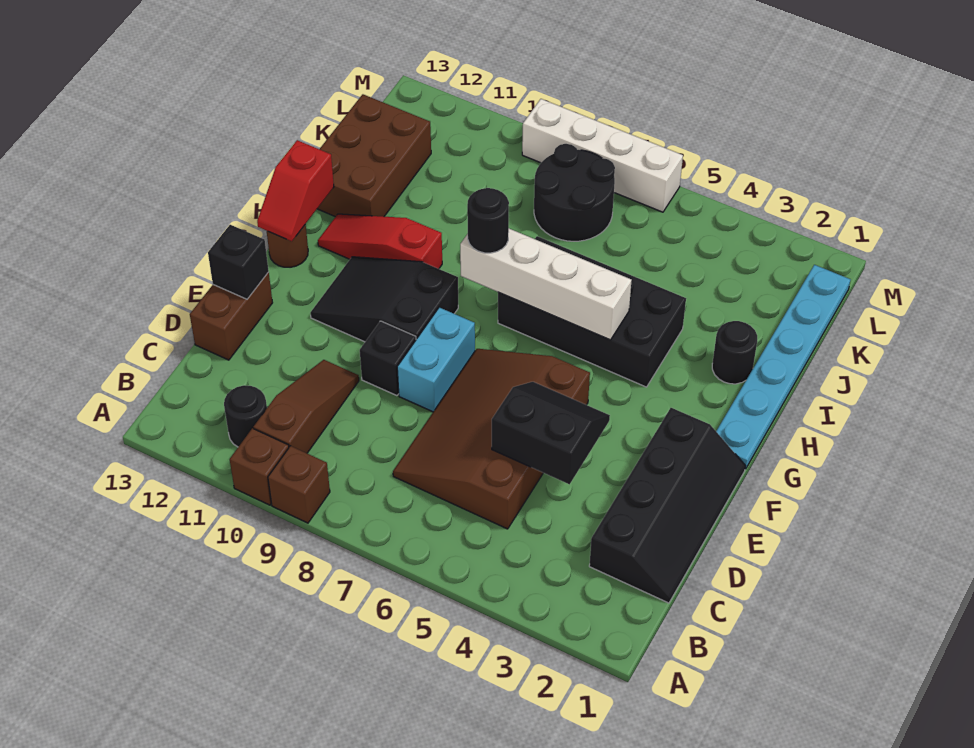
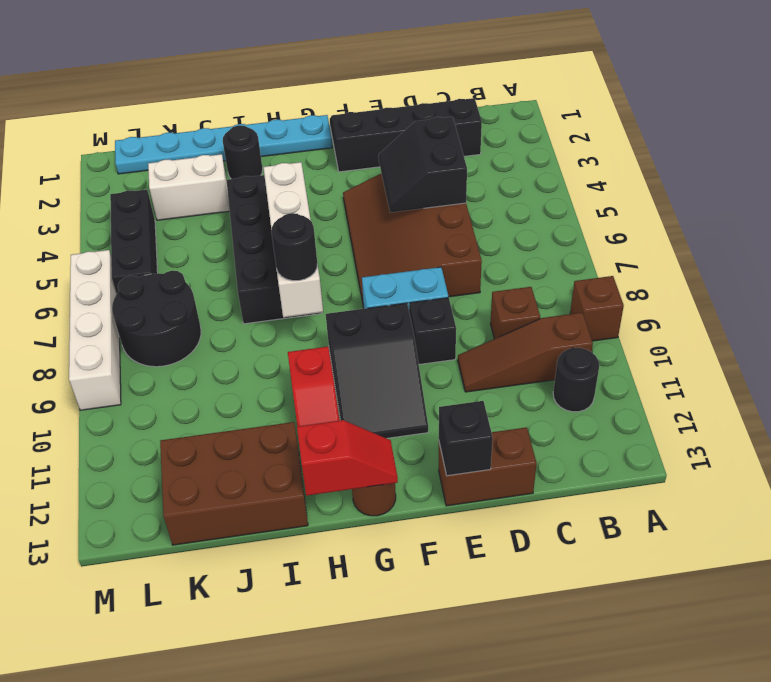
brown brick A10 level 1 -> brown brick C9 level 1
brown slope C5:F7 level 1 top 5 -> brown slope D4:F7 level 1 top D
none -> white brick J3:K3 level 1
none -> black brick L4:L6 level 1

